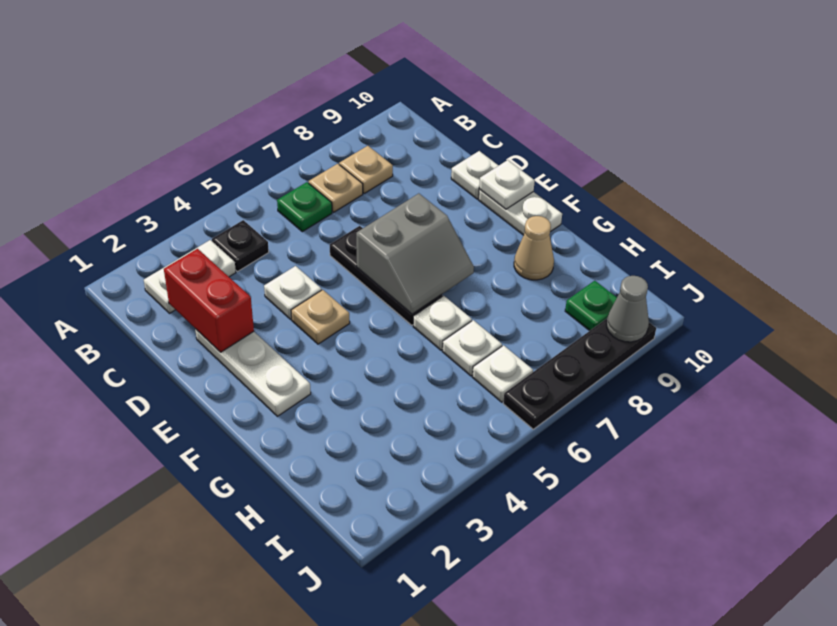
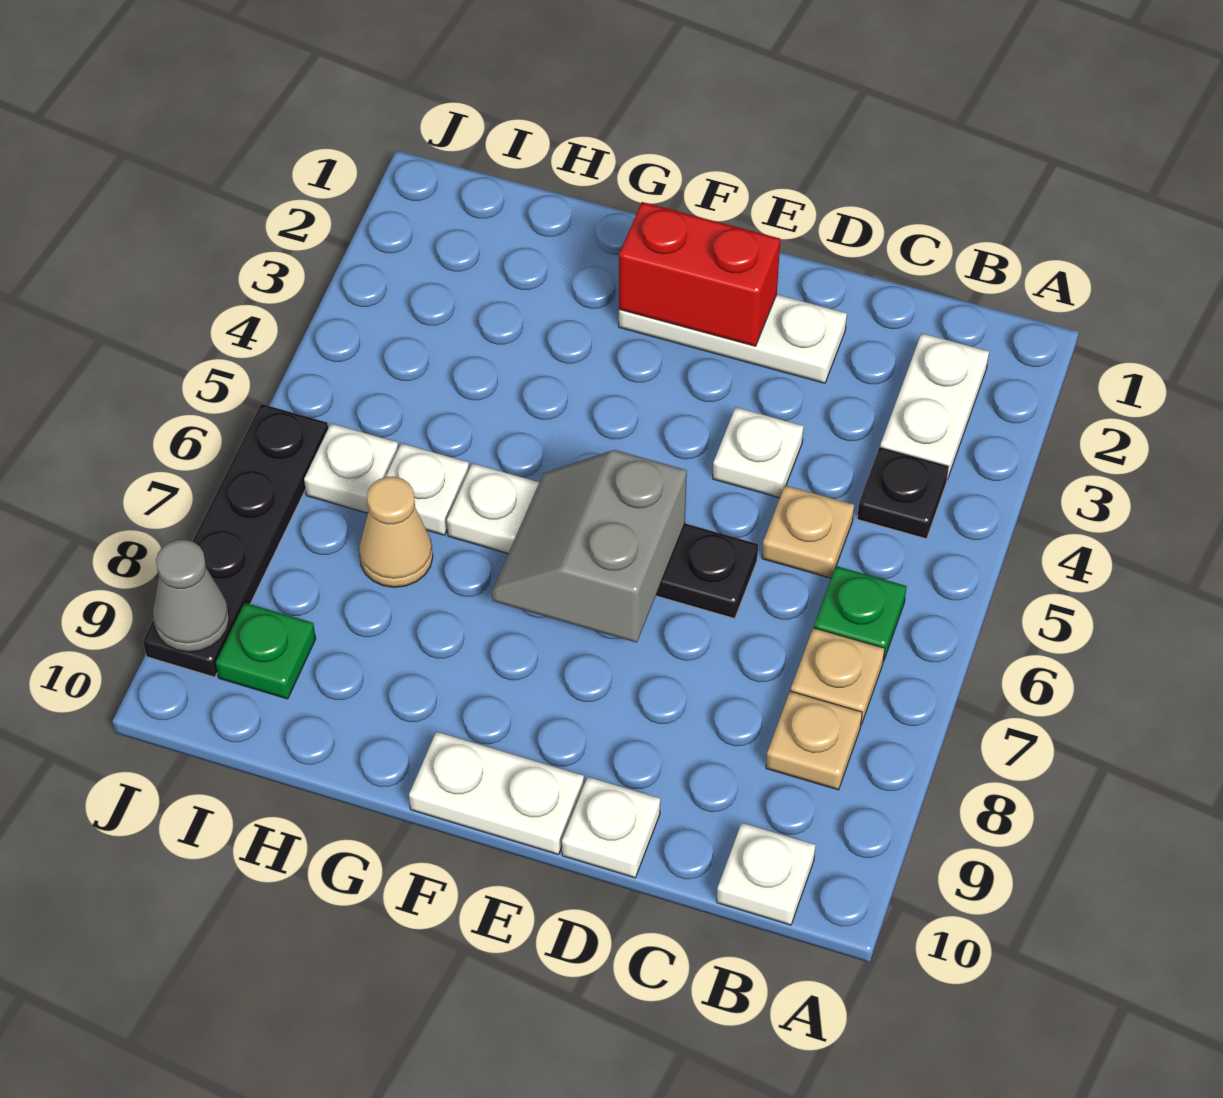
red brick C2:D2 level 2 -> red brick E2:F2 level 2
tan plate E4 level 1 -> tan plate C5 level 1
white plate E10 level 2 -> white plate B10 level 1
tan cone G9 level 1 -> tan cone H7 level 1

